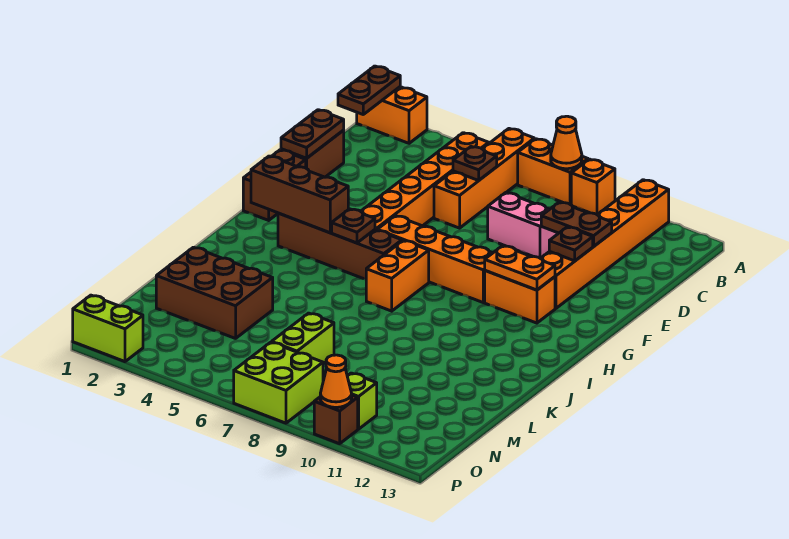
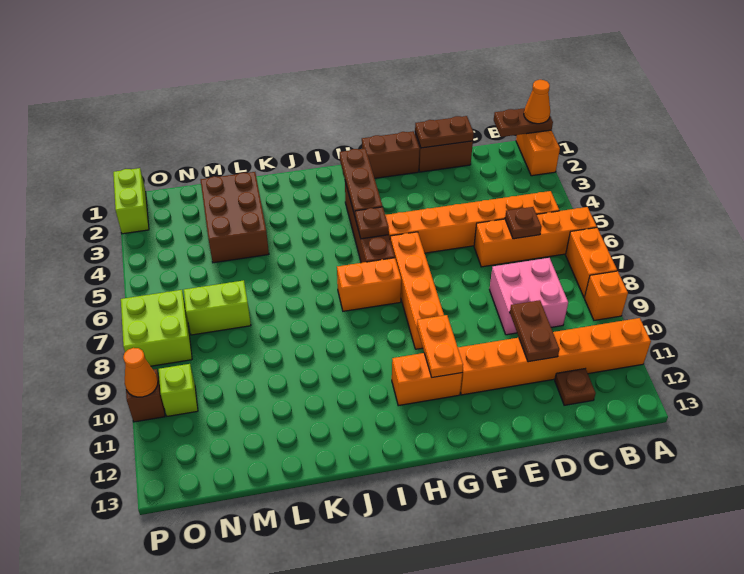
orange cone A8 level 2 -> orange cone A1 level 3
pink brick D8:D9 level 1 -> pink brick C8:D9 level 1
brown plate E11 level 2 -> brown plate C12 level 1
orange brick G10:G11 level 1 -> orange brick G11:H11 level 1
brown brick H2:H4 level 2 -> brown plate H2:H4 level 2

